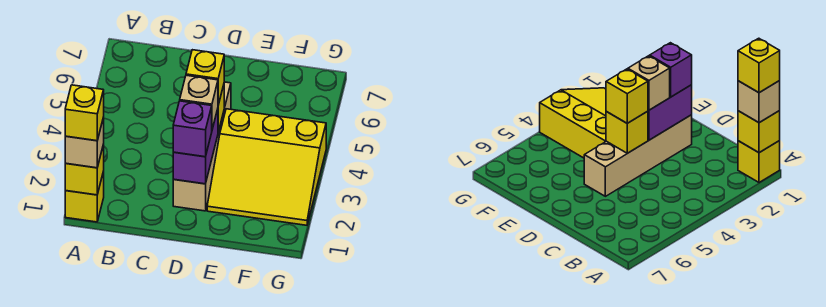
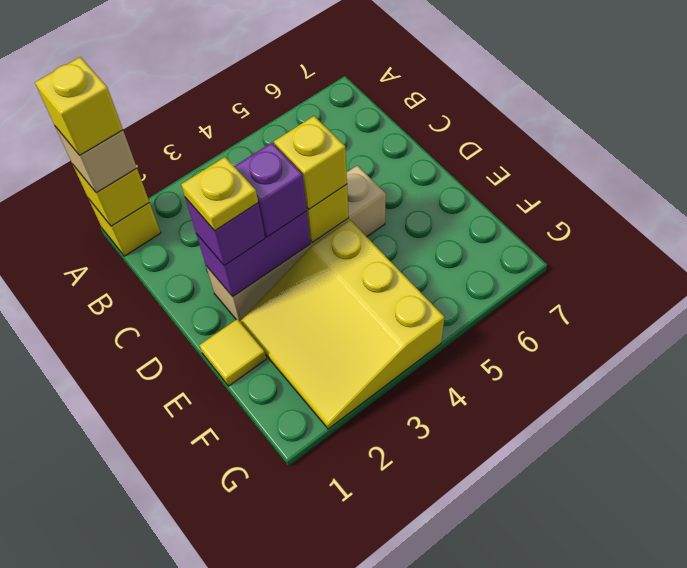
none -> yellow plate D2 level 4
tan brick D3 level 3 -> purple brick D3 level 3
none -> yellow tile E1 level 1

